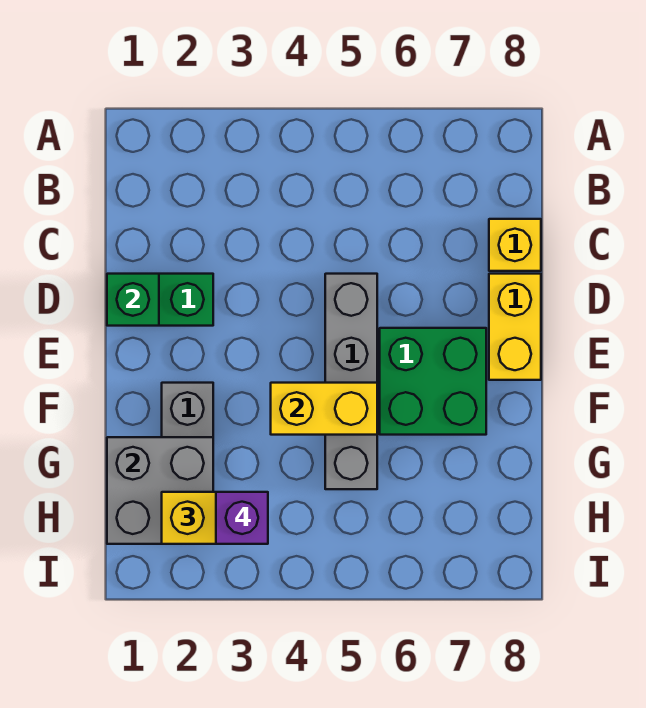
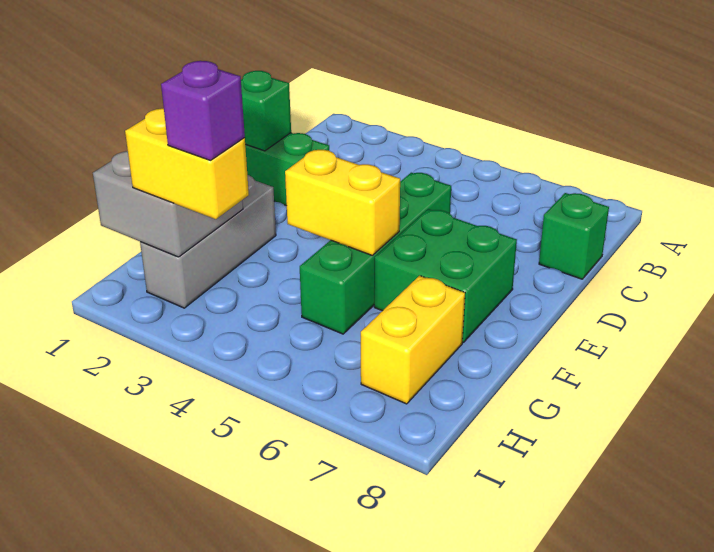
yellow brick C8 level 1 -> green brick C8 level 1
grey brick D5:G5 level 1 -> green brick D5:G5 level 1
yellow brick D8:E8 level 1 -> yellow brick G7:H7 level 1

